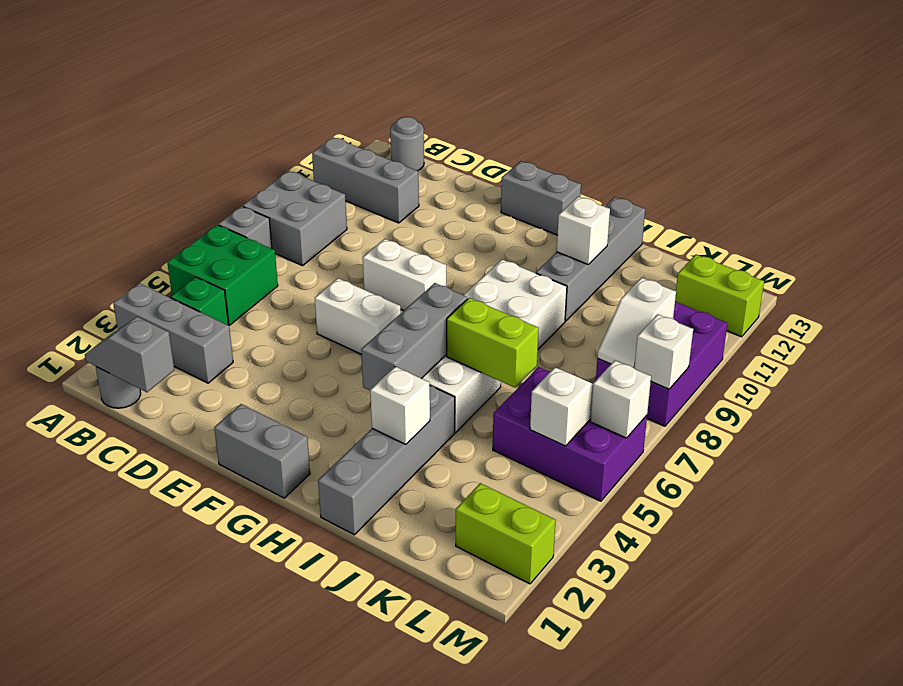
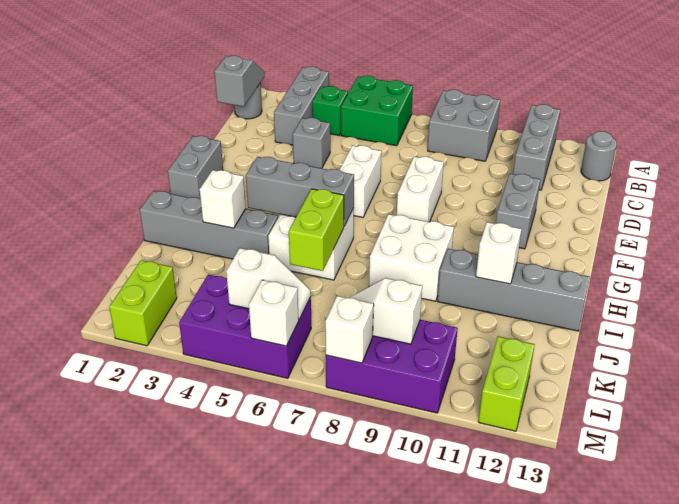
grey brick A7 level 1 -> grey brick D4 level 1
grey brick F13:G13 level 1 -> grey brick E11:F11 level 1
purple brick K5:M6 level 1 -> purple brick L4:M6 level 1

